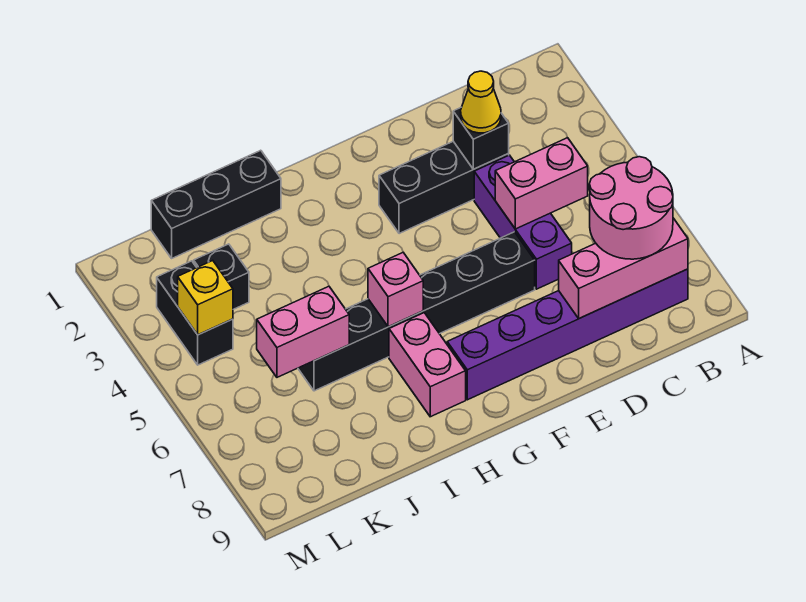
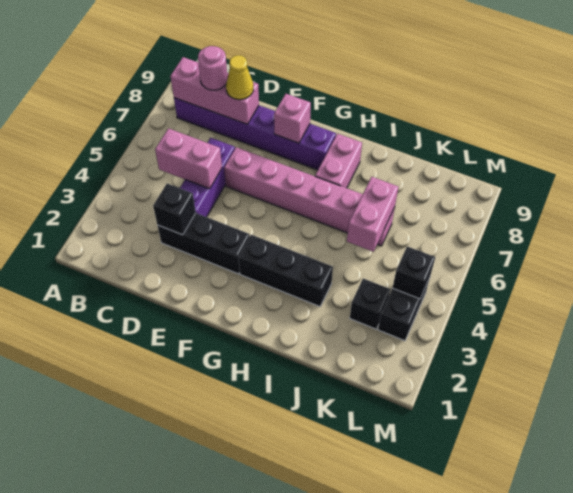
pink round brick B7:C8 level 3 -> pink round brick C8 level 3
yellow cone D3 level 3 -> yellow cone D8 level 3
black brick E6:J6 level 1 -> pink brick E6:J6 level 1
pink brick H6 level 2 -> pink brick F8 level 2
black brick I1:K1 level 1 -> black brick G3:I3 level 1
pink brick J6:K6 level 2 -> pink brick J5:J6 level 2
yellow brick L4 level 2 -> black brick L4 level 2

